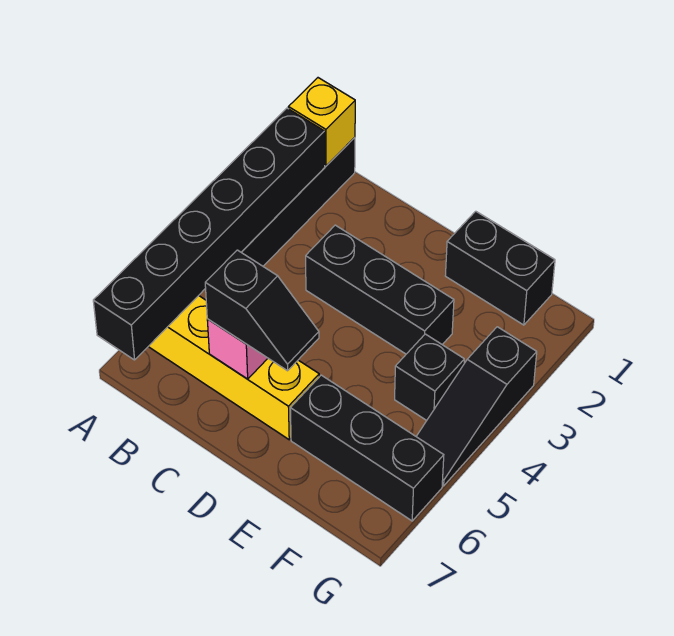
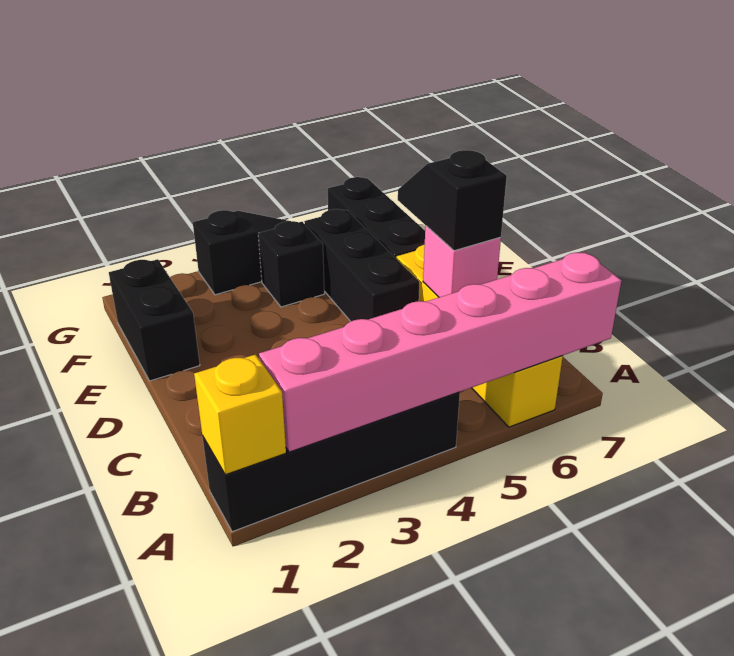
black brick A2:A7 level 2 -> pink brick A2:A7 level 2
black brick C3:E3 level 1 -> black brick D5:F5 level 1

